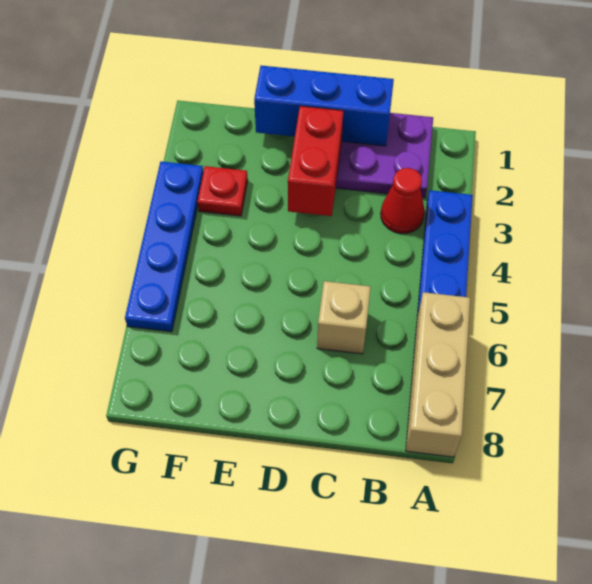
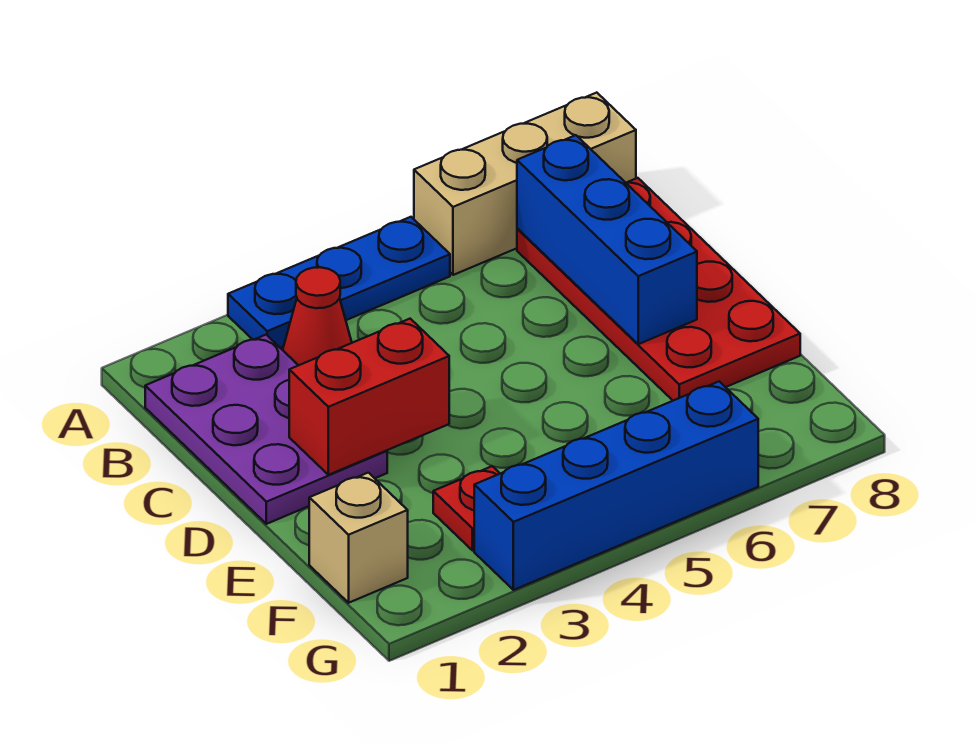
none -> red plate B7:E8 level 1
blue brick C1:E1 level 2 -> blue brick B7:D7 level 2
tan brick C6 level 1 -> tan brick F1 level 1
blue plate G3:G6 level 1 -> blue brick G3:G6 level 1

